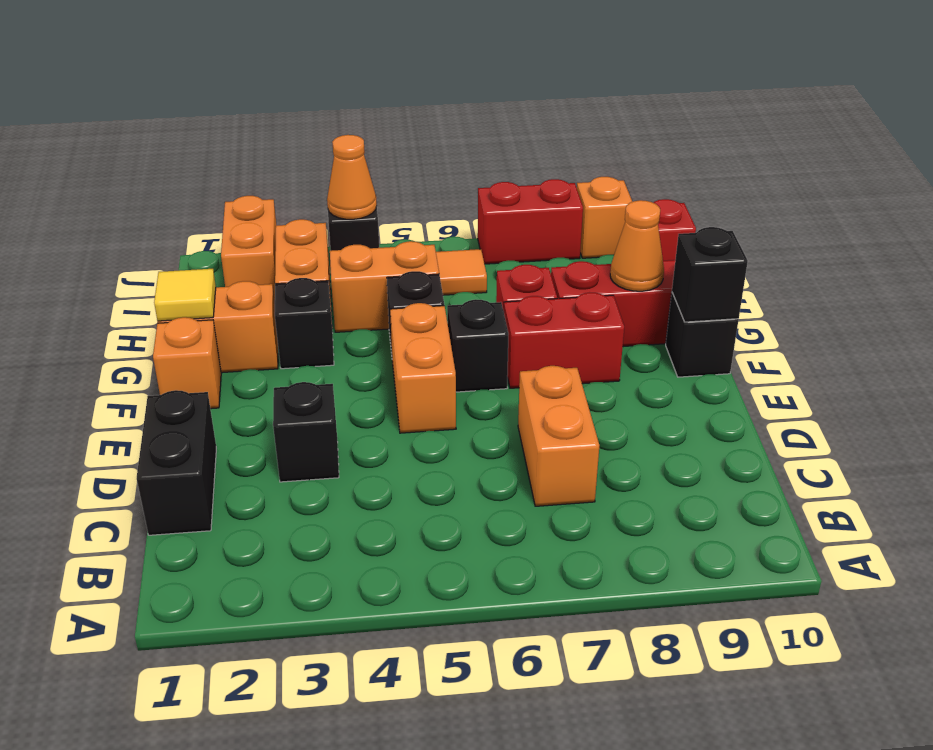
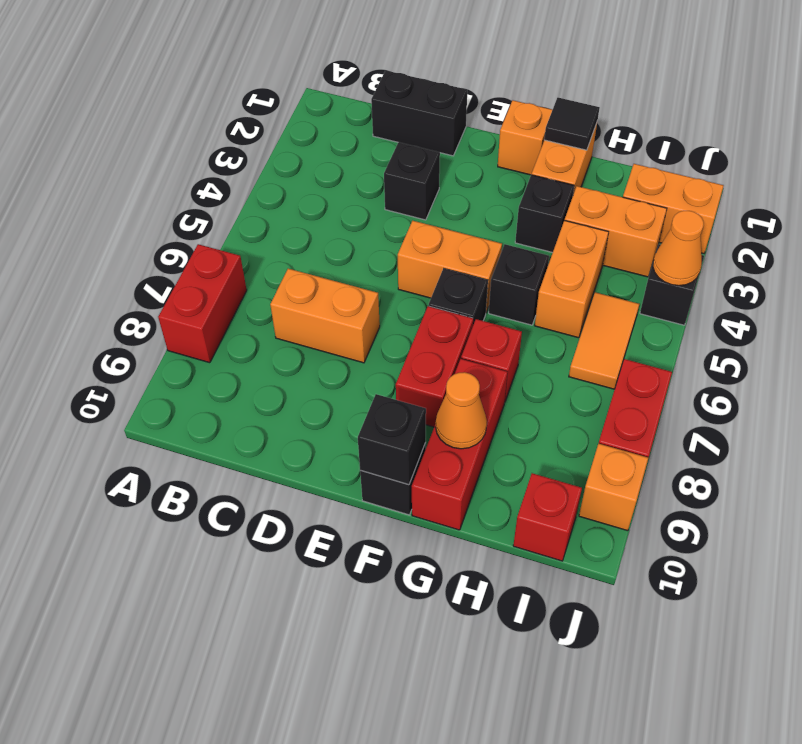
none -> red brick A7:A8 level 1
yellow tile G1 level 2 -> black tile G1 level 2

